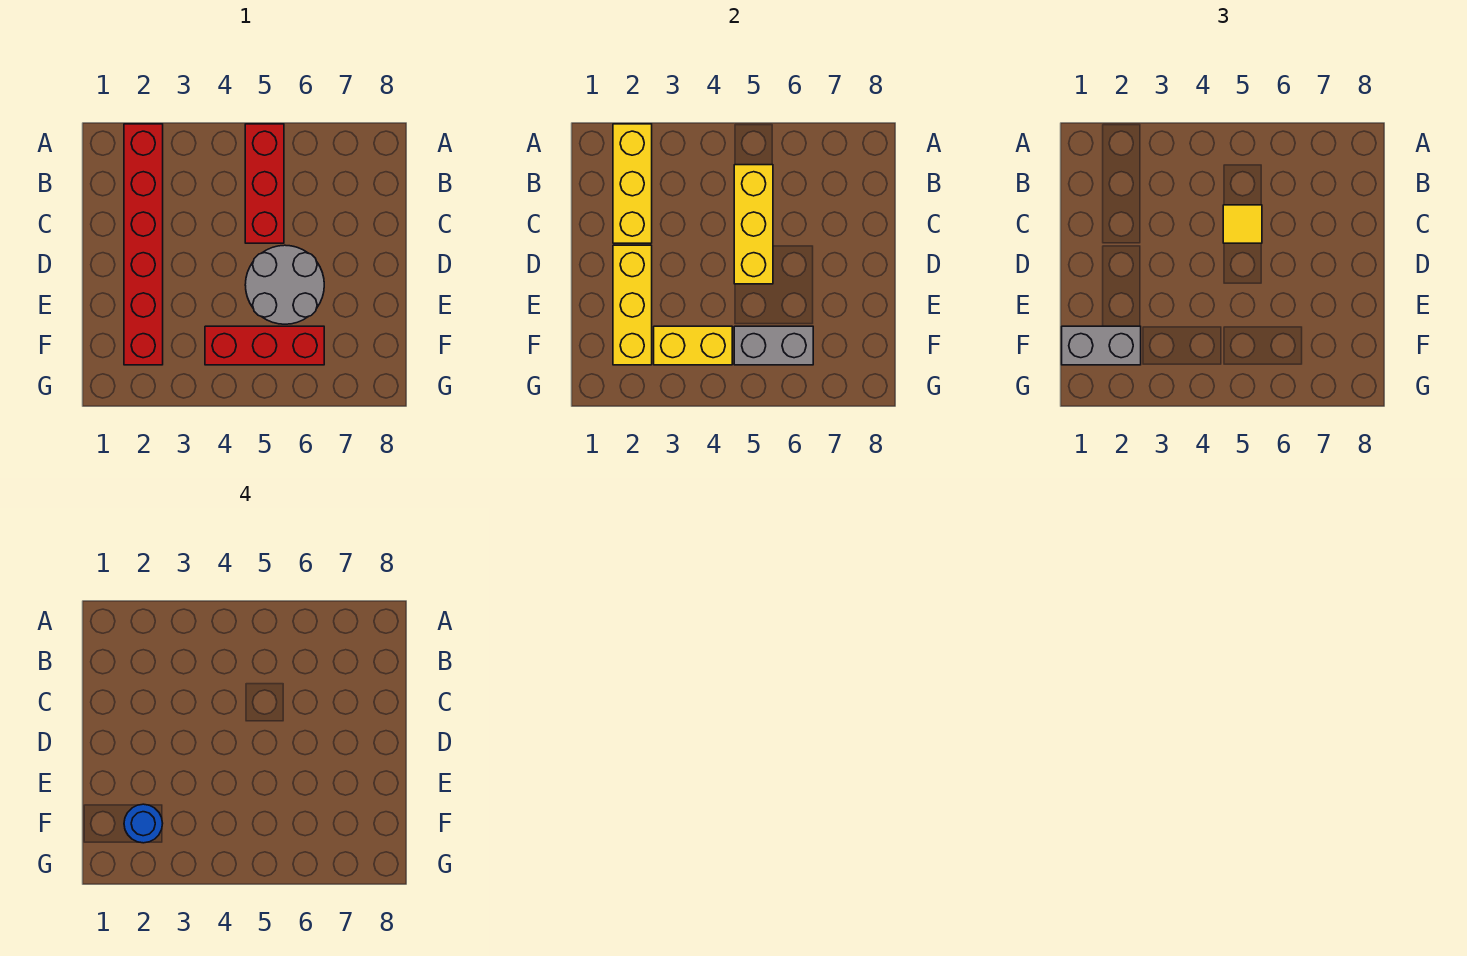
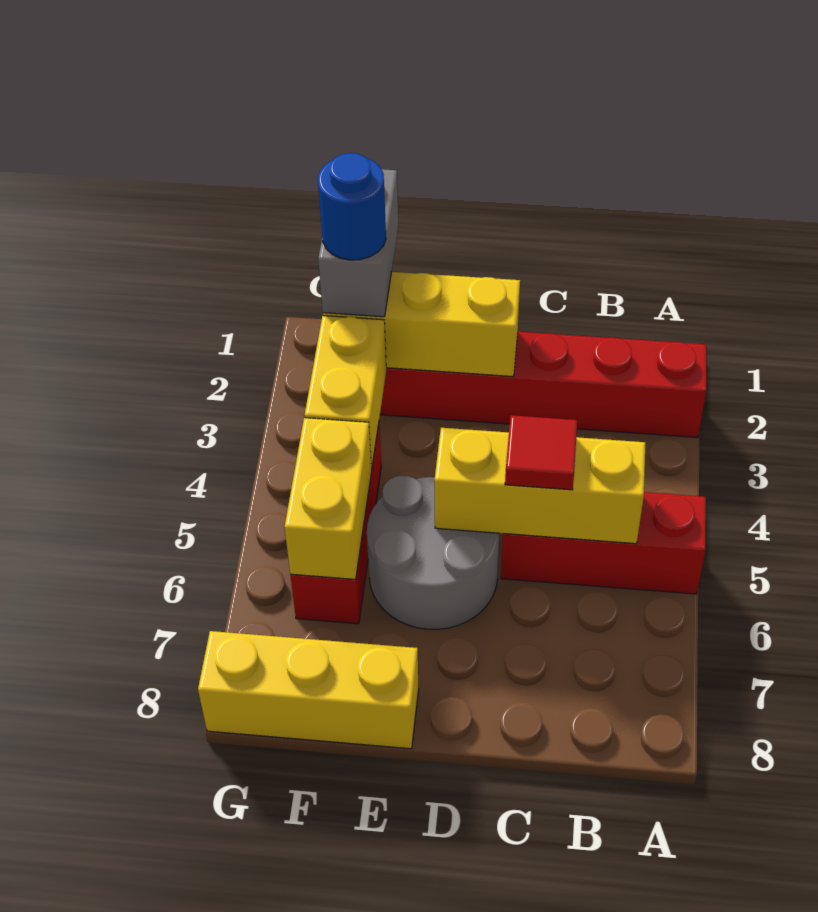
yellow brick A2:C2 level 2 -> yellow brick E8:G8 level 1
yellow tile C5 level 3 -> red tile C5 level 3
grey brick F5:F6 level 2 -> yellow brick F5:F6 level 2

